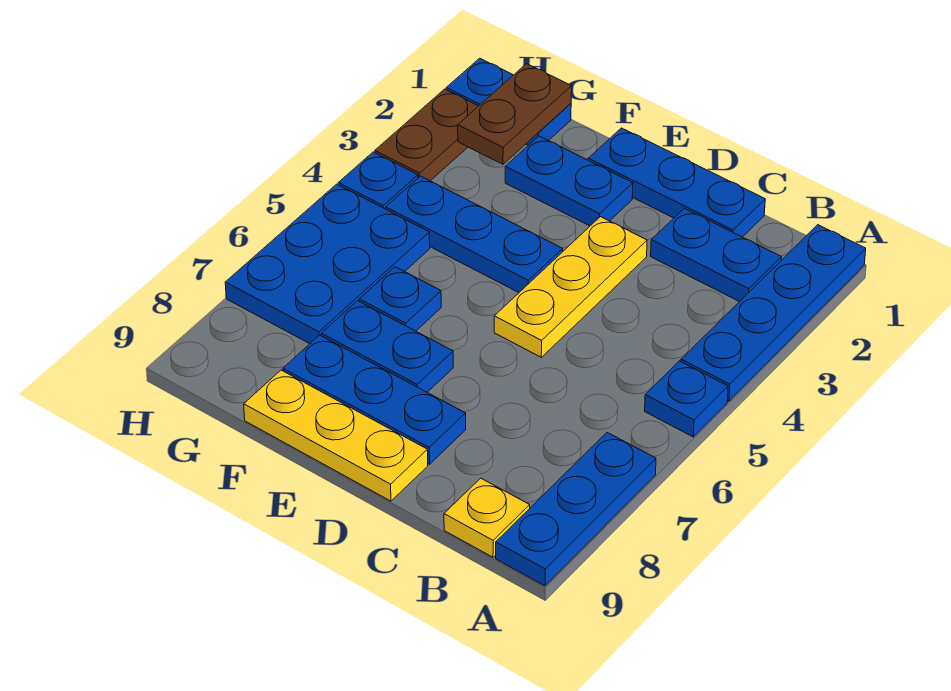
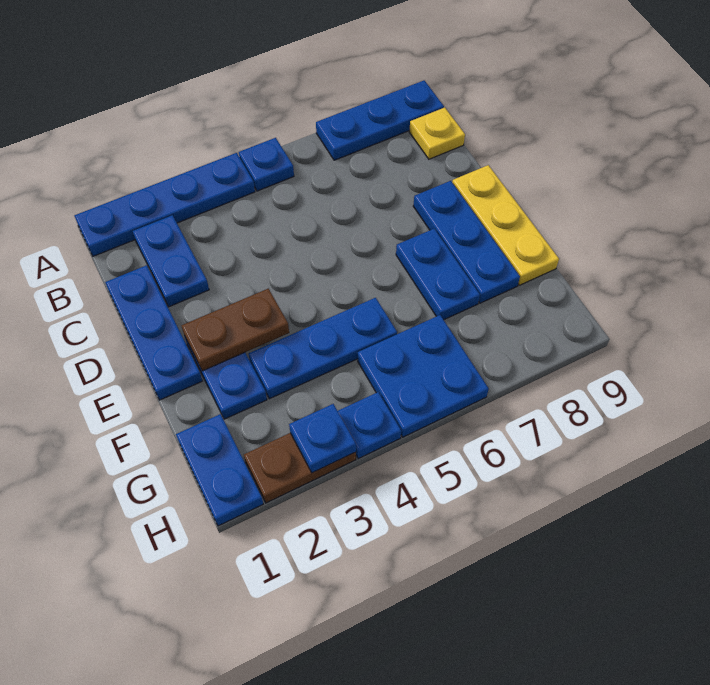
yellow plate D3:D5 level 1 -> none
blue plate E4:G4 level 1 -> blue plate F3:F5 level 1
blue plate F6 level 1 -> blue plate H3 level 2
brown plate G1:G2 level 2 -> brown plate E2:E3 level 2
blue plate G5:H7 level 1 -> blue plate G5:H6 level 1

